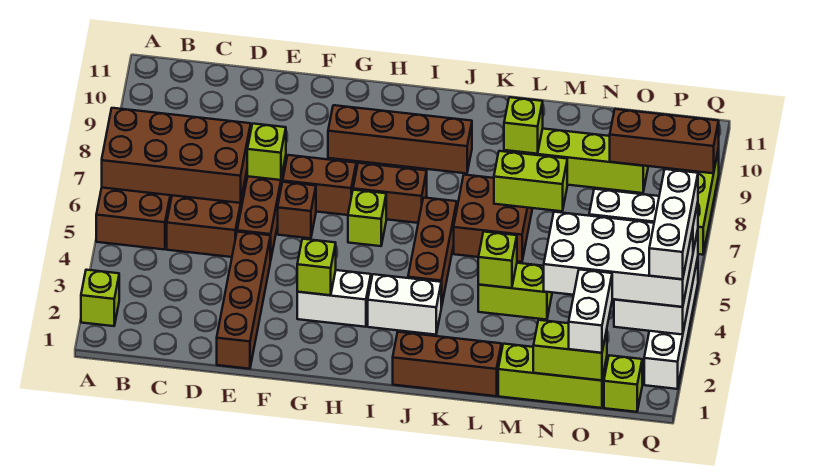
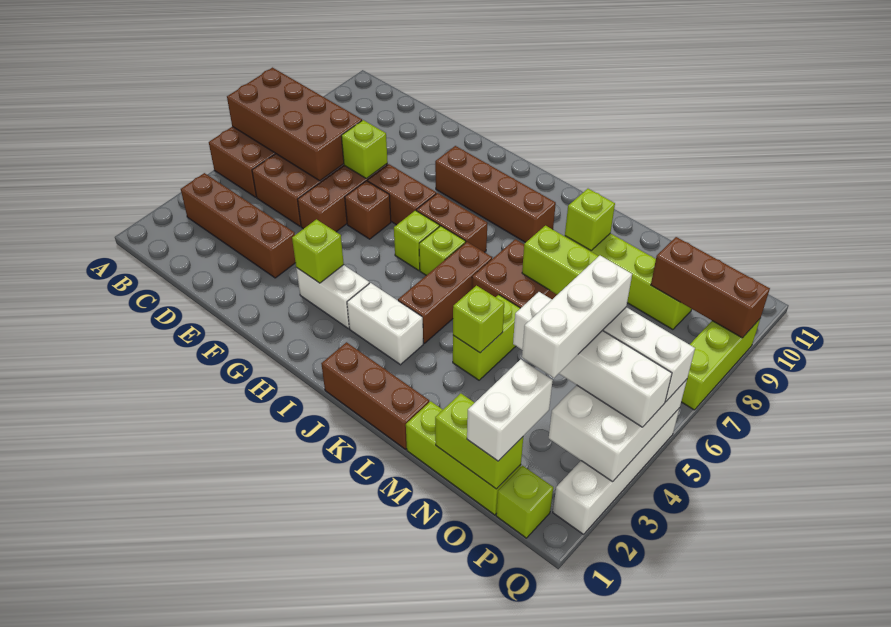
lime brick A2 level 1 -> lime brick I6 level 1
brown brick E1:E4 level 1 -> brown brick B3:E3 level 1
lime brick L4:M4 level 1 -> lime brick L4:L5 level 1
white brick N3:Q4 level 3 -> white brick N4:Q4 level 3
white brick Q3:Q5 level 4 -> white brick O3:O5 level 4

